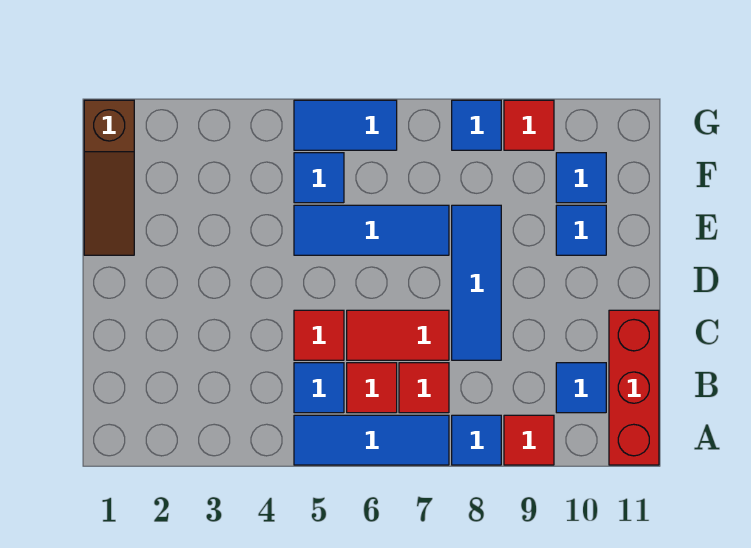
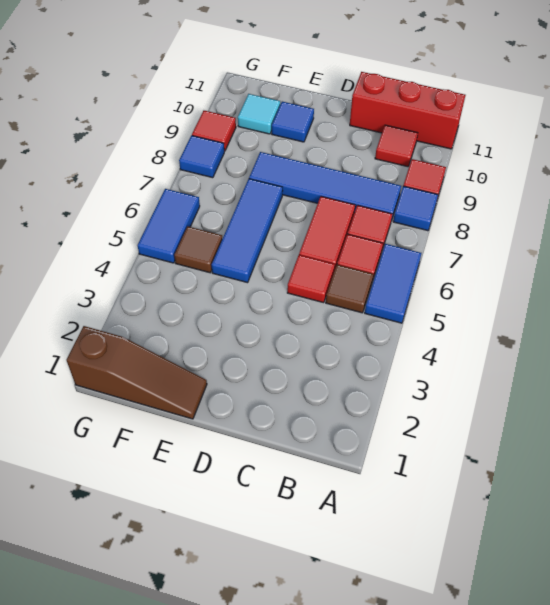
blue tile A5:A7 level 1 -> blue tile A5:A6 level 1
blue tile B5 level 1 -> brown tile B5 level 1
blue tile B10 level 1 -> red tile B10 level 1
blue tile C8:E8 level 1 -> blue tile B8:E8 level 1
blue tile F5 level 1 -> brown tile F5 level 1
blue tile F10 level 1 -> cyan tile F10 level 1

